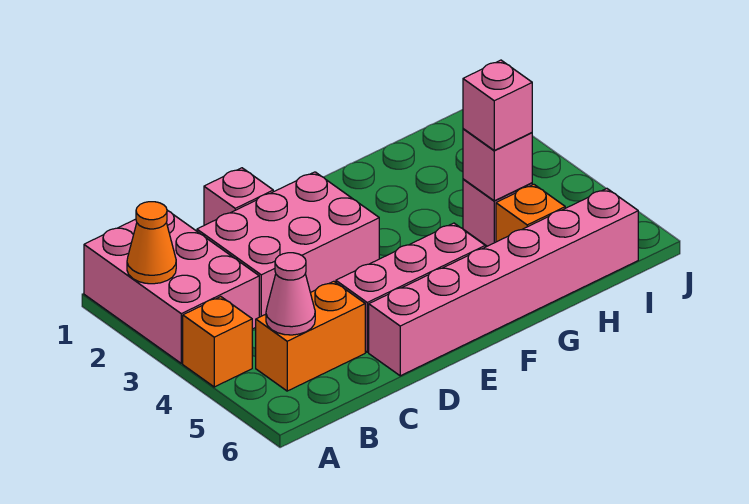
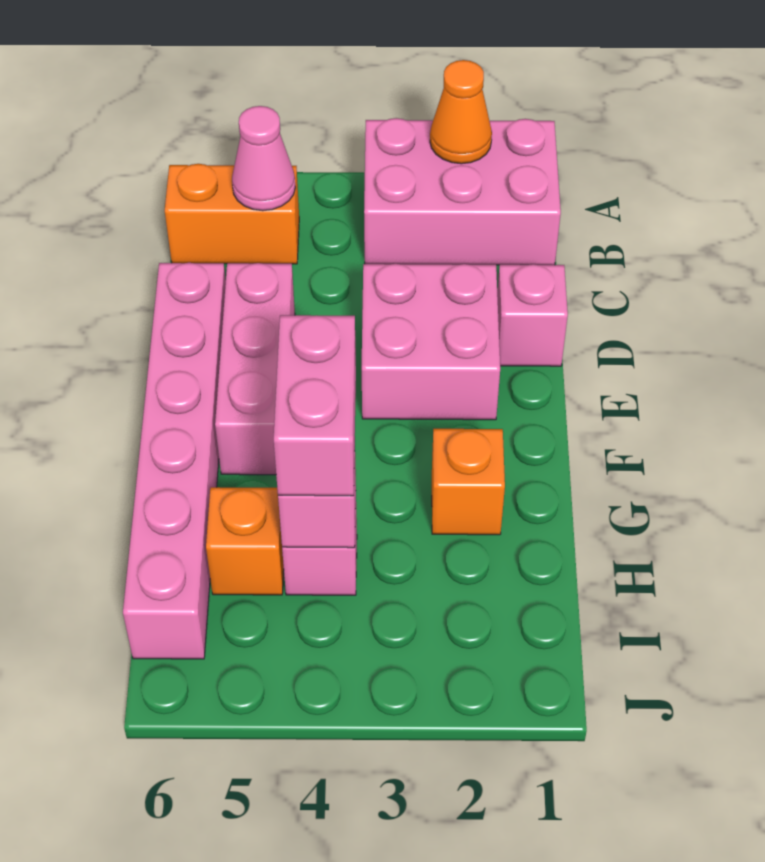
orange brick A4 level 1 -> orange brick G2 level 1
orange brick B5:C5 level 1 -> orange brick B5:B6 level 1
pink brick C2:E3 level 1 -> pink brick D2:E3 level 1
pink brick H4 level 3 -> pink brick G4:H4 level 3

